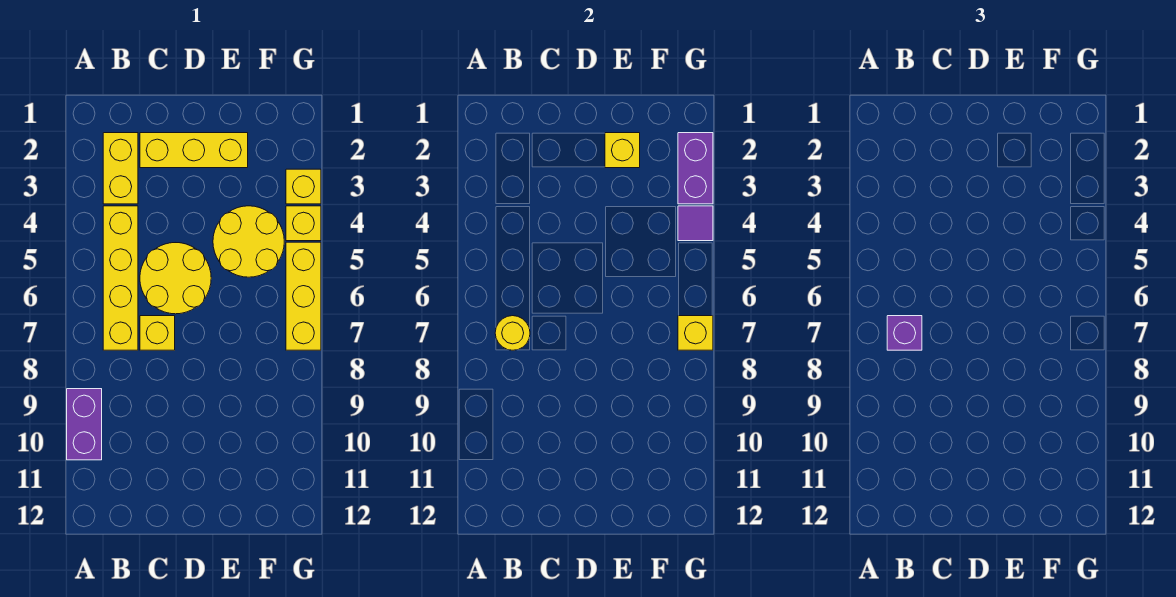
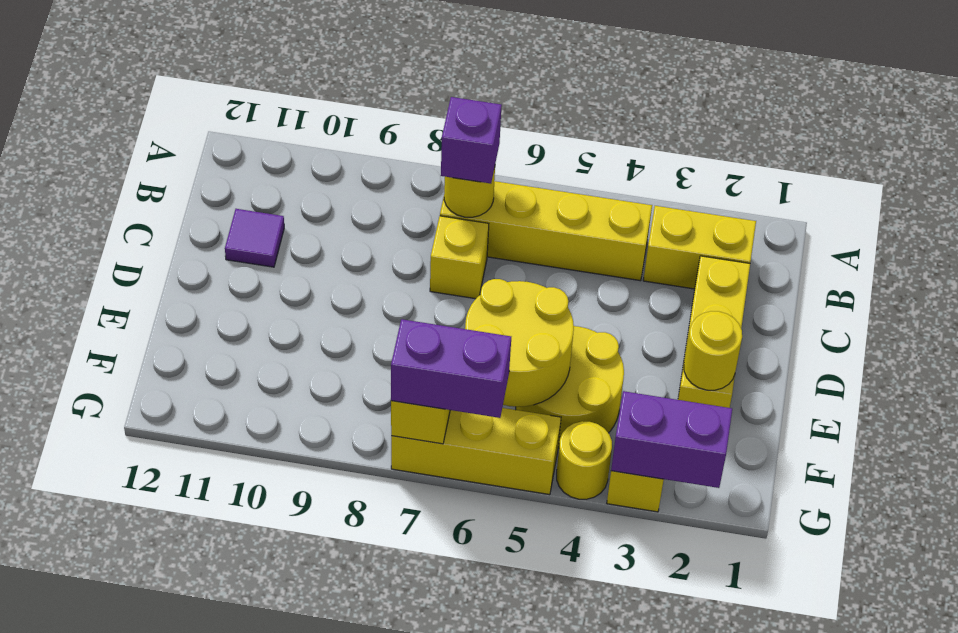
purple brick A9:A10 level 1 -> purple brick G6:G7 level 3
yellow round brick C5:D6 level 1 -> yellow round brick E5:F6 level 2
yellow brick E2 level 2 -> yellow round brick E2 level 2
yellow brick G4 level 1 -> yellow round brick G4 level 1
purple tile G4 level 2 -> purple tile C11 level 1

